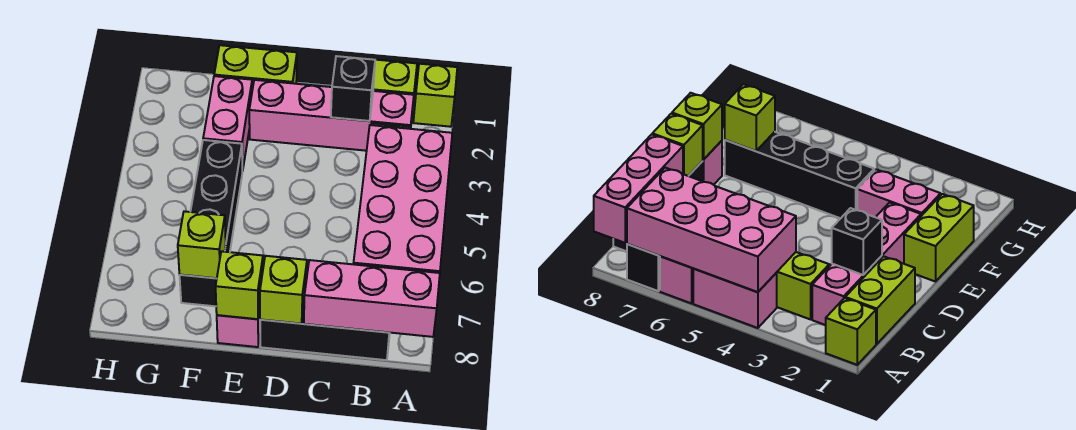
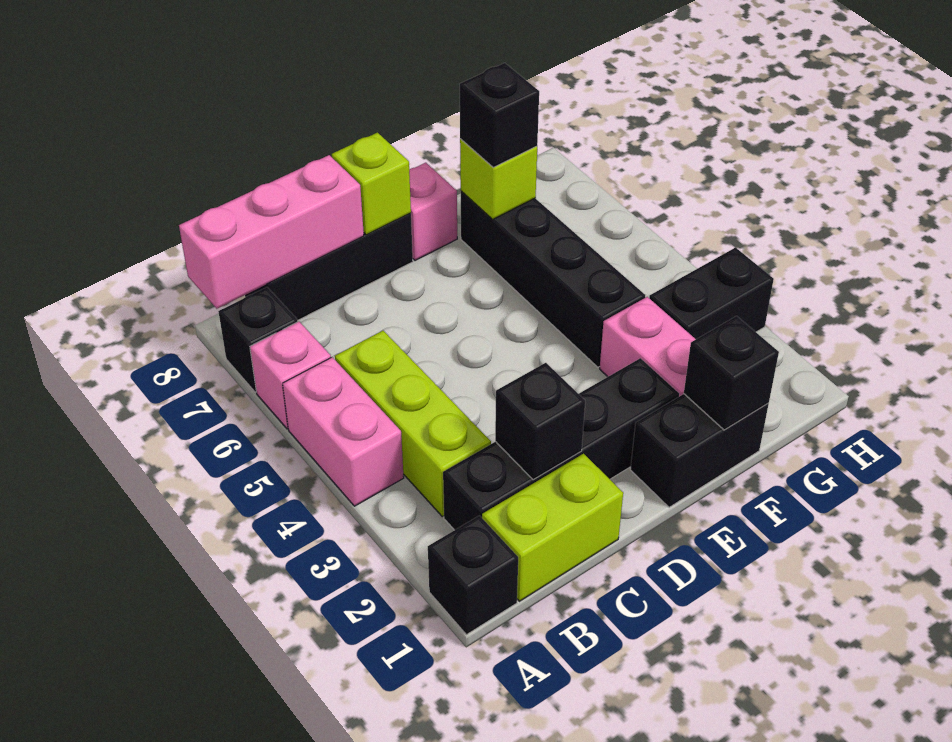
lime brick A1 level 1 -> black brick A1 level 1
pink brick A4:B7 level 2 -> none
pink brick B2:E2 level 1 -> black brick B2:E2 level 1
lime brick E1:F1 level 1 -> black brick E1:F1 level 1
lime brick E8 level 2 -> none
none -> black brick F1 level 2
none -> black brick F7 level 3
none -> black brick G3:H3 level 1

